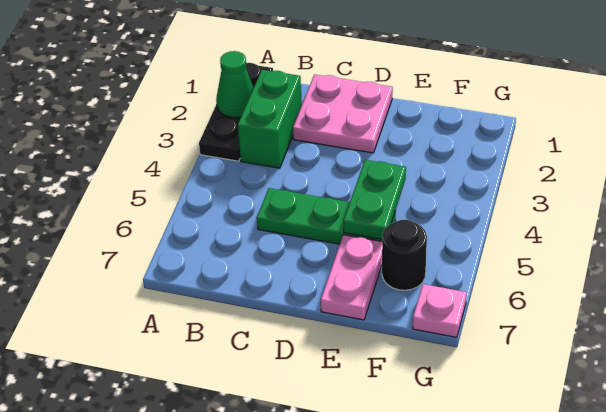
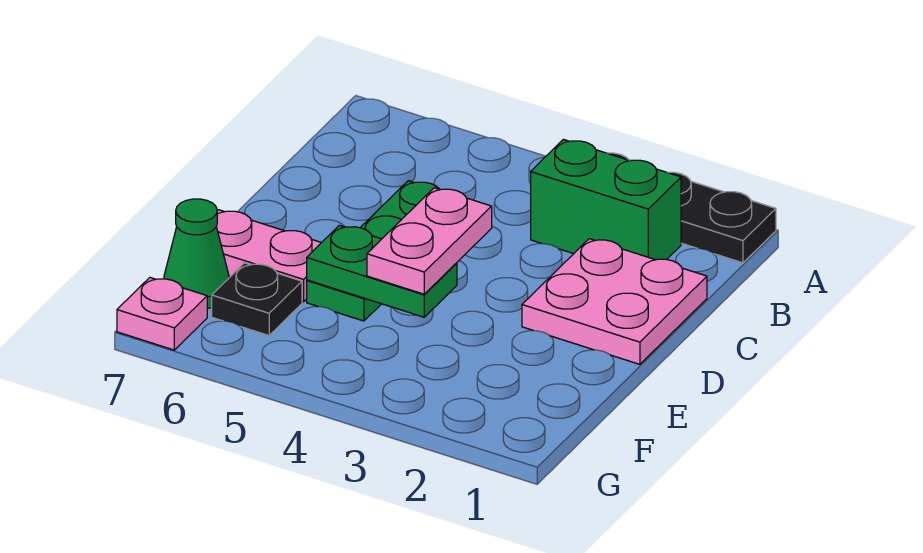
green cone A2 level 2 -> green cone F7 level 1
none -> pink plate D4:E4 level 3
black round brick F6 level 1 -> black plate F6 level 1

